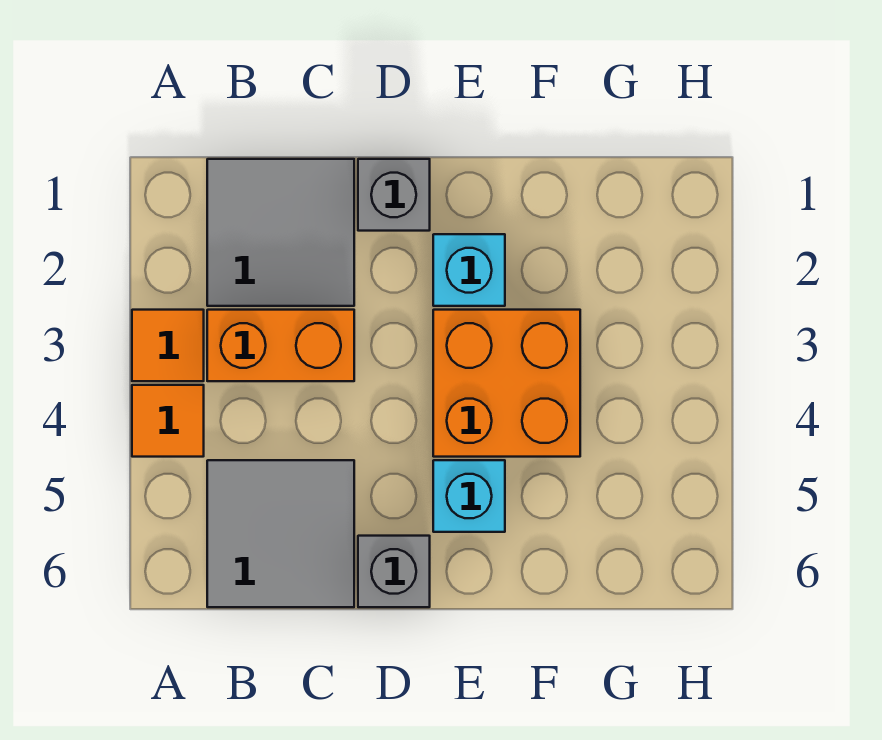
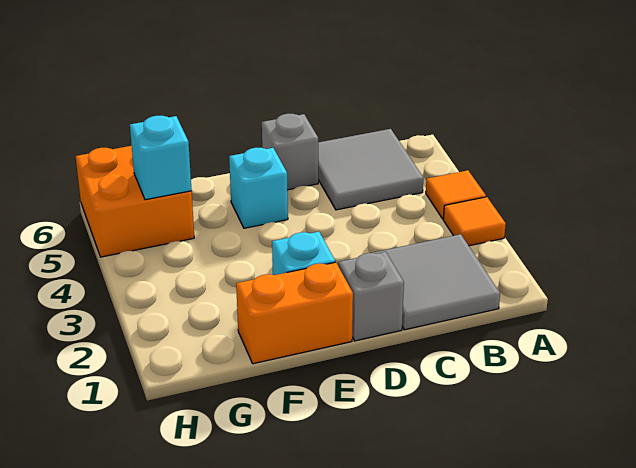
orange brick B3:C3 level 1 -> orange brick E1:F1 level 1
orange brick E3:F4 level 1 -> orange brick G5:H6 level 1
none -> cyan brick G5 level 2

